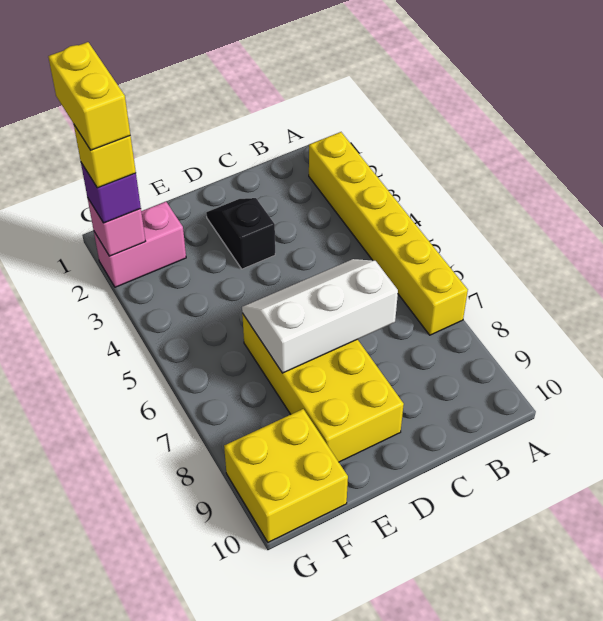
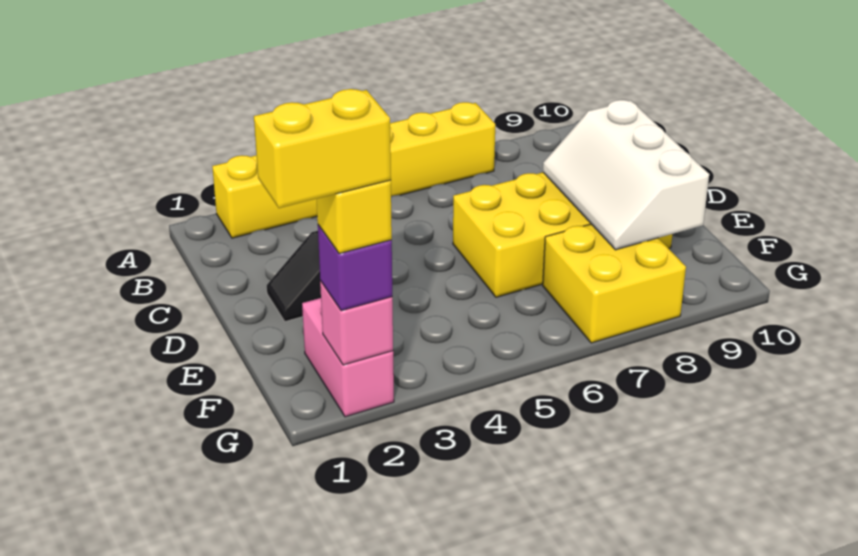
white slope C6:E7 level 2 top 7 -> white slope D8:F9 level 2 top 9
yellow brick F9:G10 level 1 -> yellow brick F7:G8 level 1

